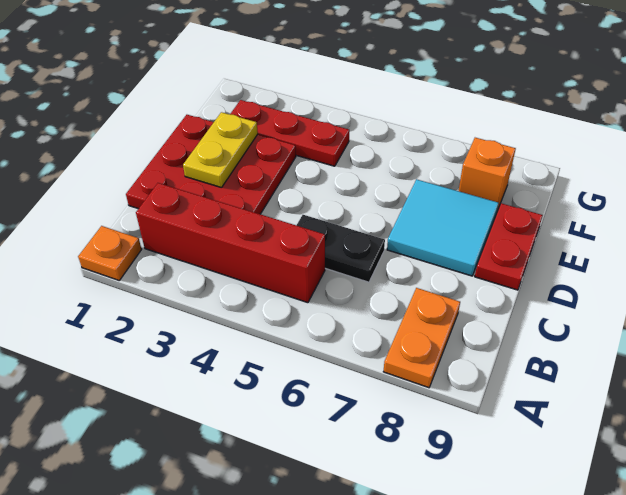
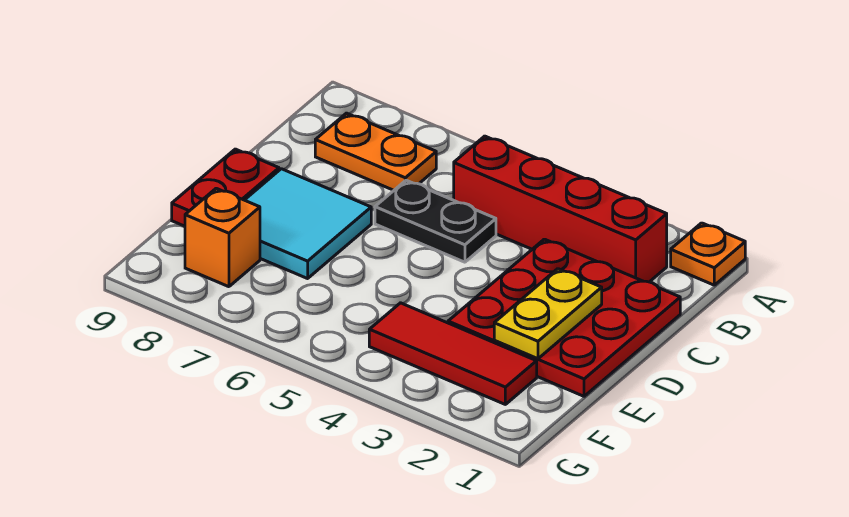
orange plate A8:B8 level 1 -> orange plate B7:B8 level 1
red plate F2:F4 level 1 -> red tile F2:F4 level 1

